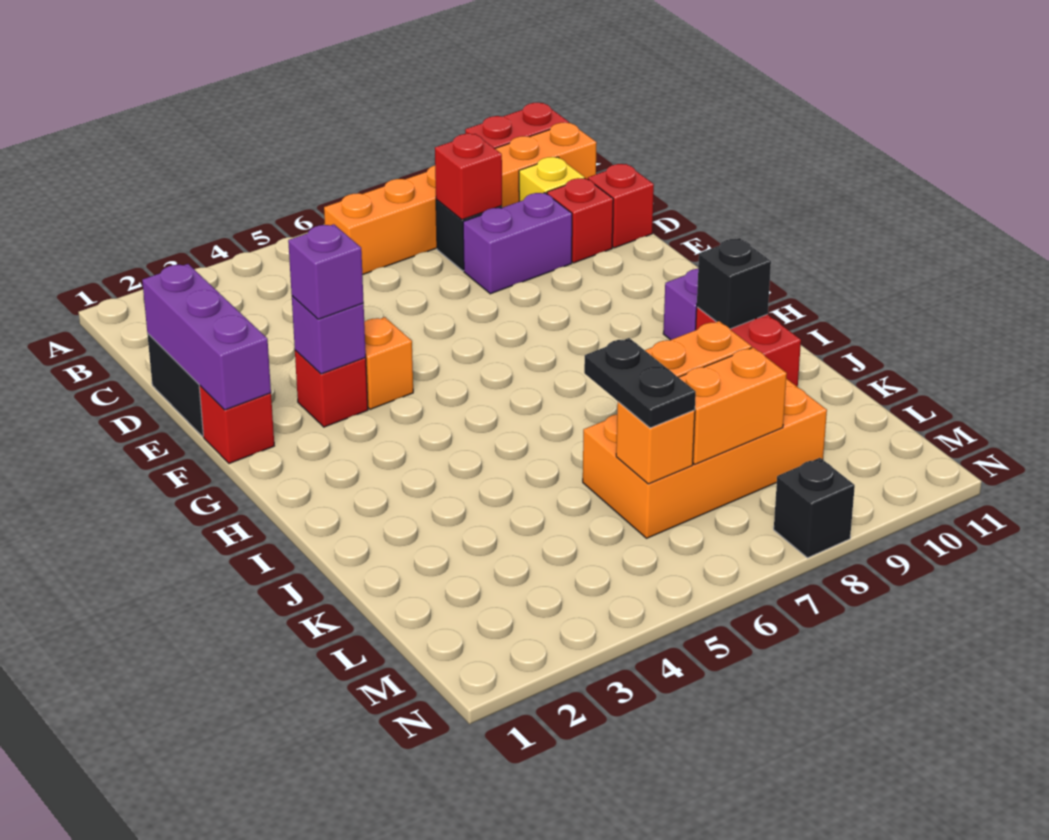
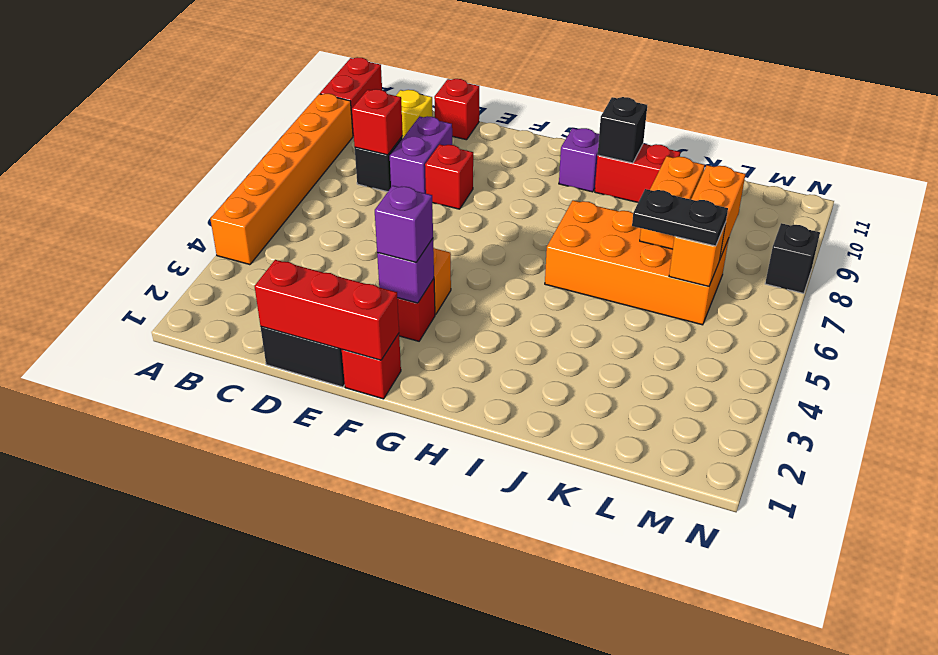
orange brick B6:B11 level 1 -> orange brick A4:A9 level 1
purple brick D1:F1 level 2 -> red brick D1:F1 level 2
red brick D10 level 1 -> red brick E8 level 1
orange brick K6:L9 level 1 -> orange brick I6:L7 level 1

